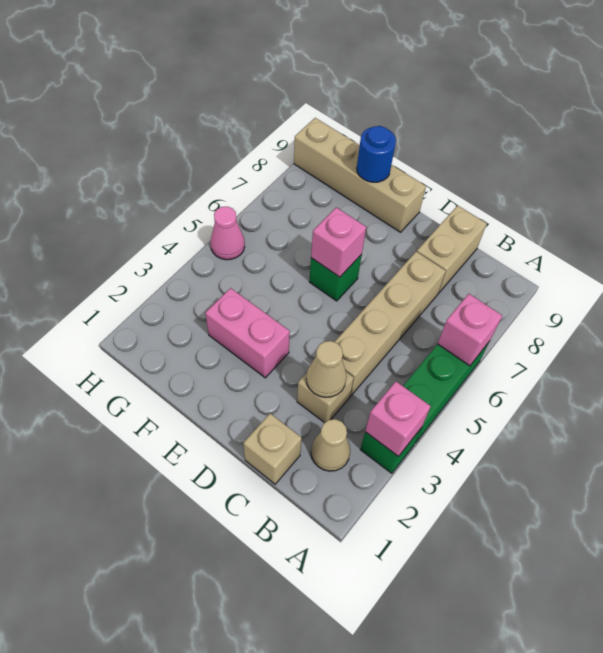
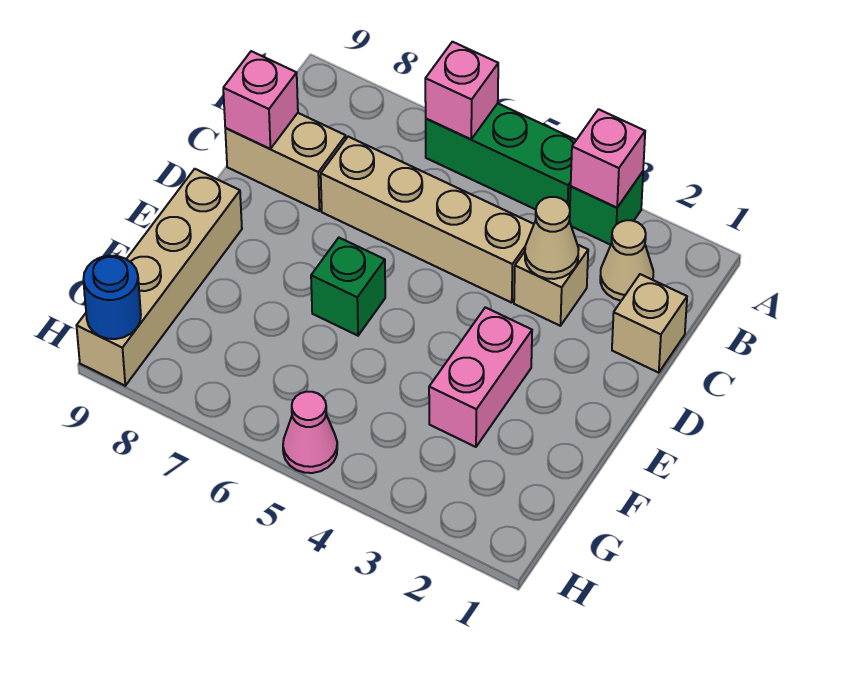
pink brick E6 level 2 -> pink brick C9 level 2
blue round brick F9 level 2 -> blue round brick H9 level 2

